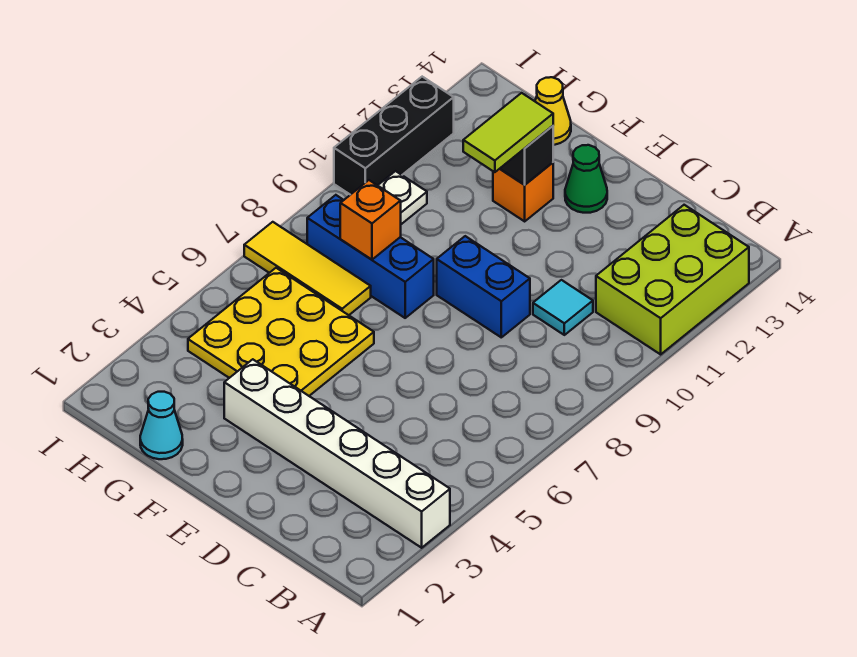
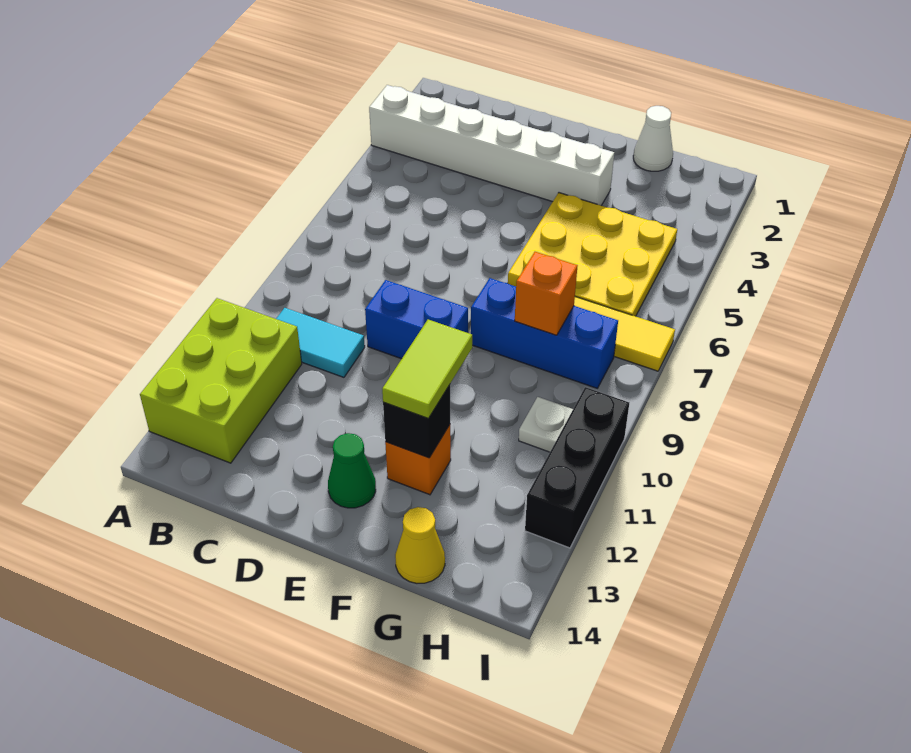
cyan tile C10 level 1 -> cyan tile B10:C10 level 1
cyan cone G1 level 1 -> white cone G1 level 1

